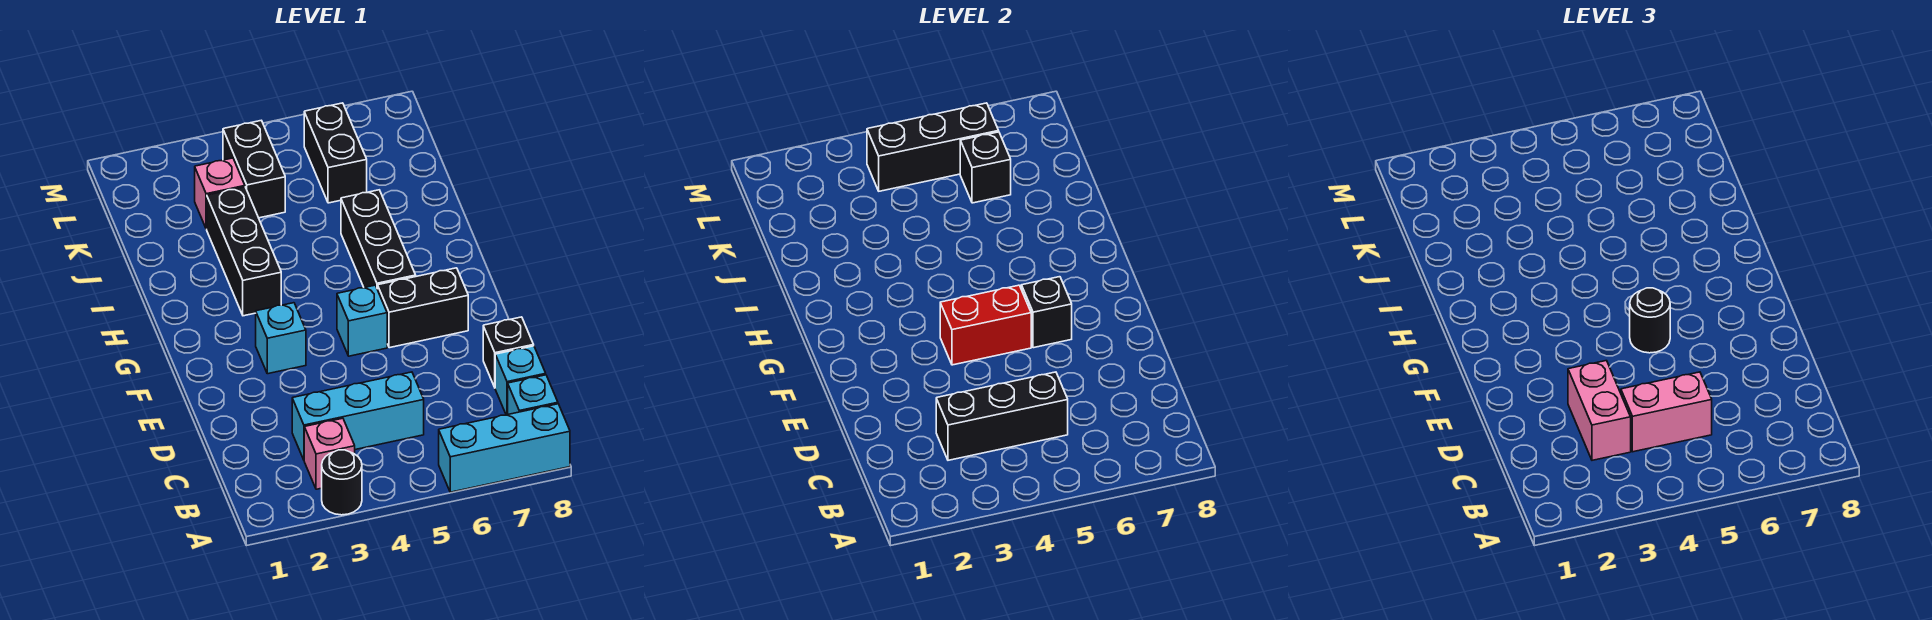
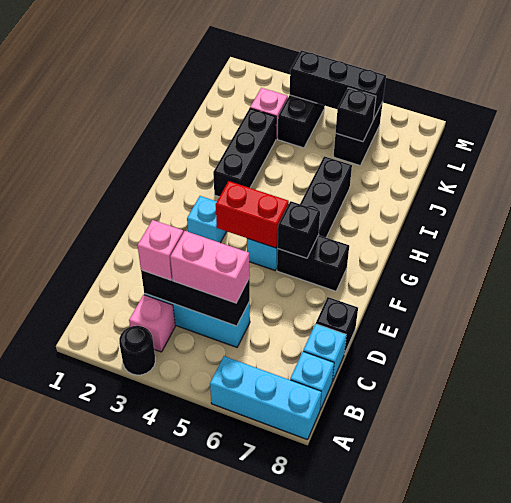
pink brick C3:D3 level 3 -> pink brick C3 level 3
black round brick F5 level 3 -> none

